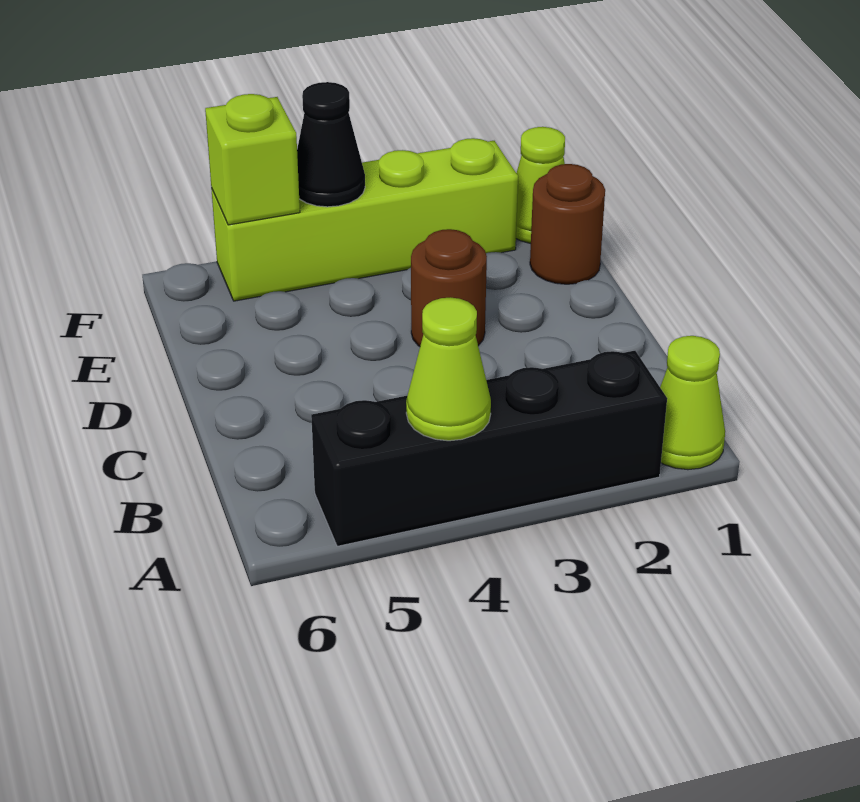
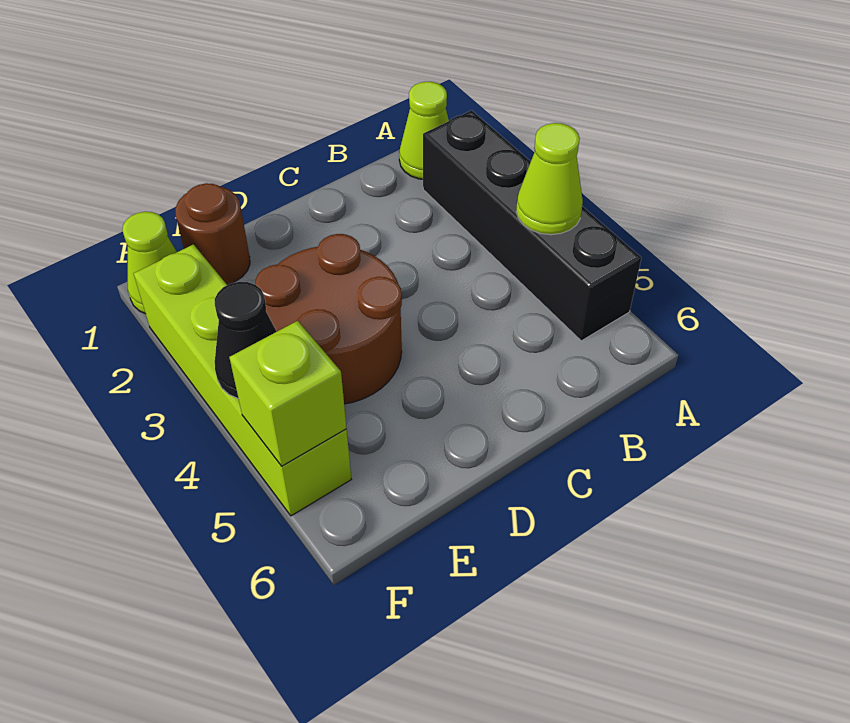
brown round brick D3 level 1 -> brown round brick D3:E4 level 1

